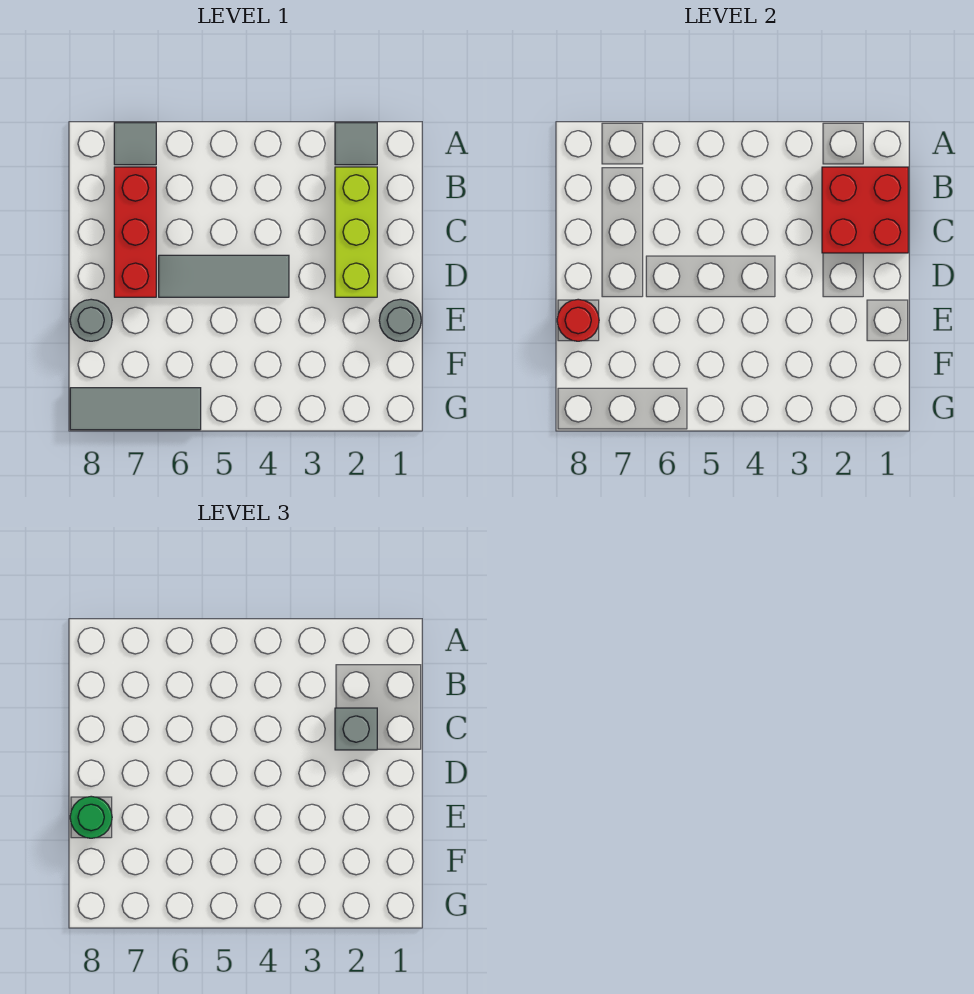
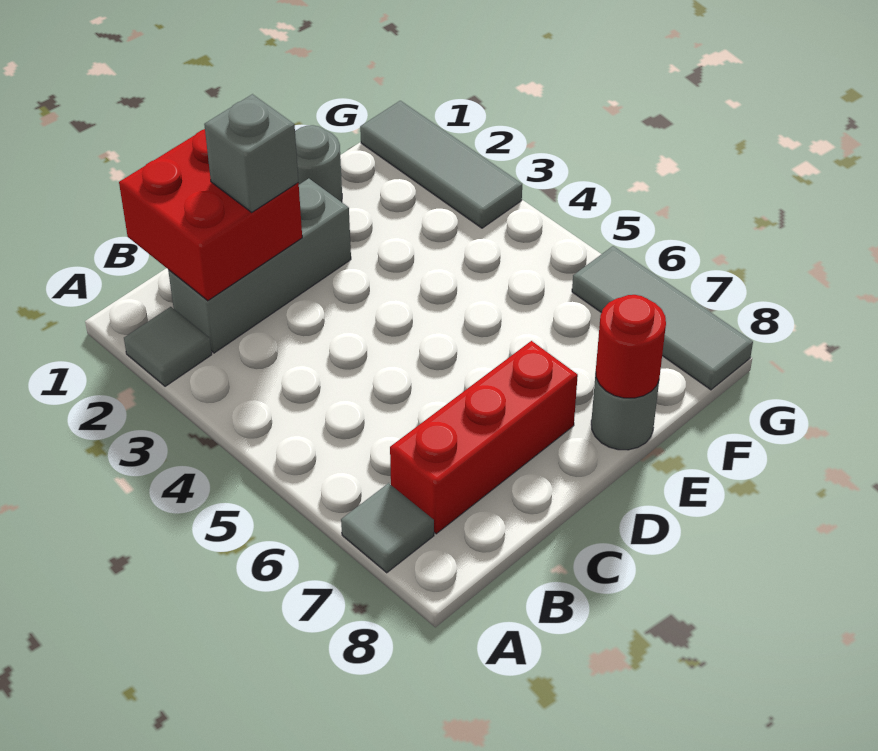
lime brick B2:D2 level 1 -> grey brick B2:D2 level 1
grey tile D4:D6 level 1 -> grey tile G1:G3 level 1
green round brick E8 level 3 -> none

